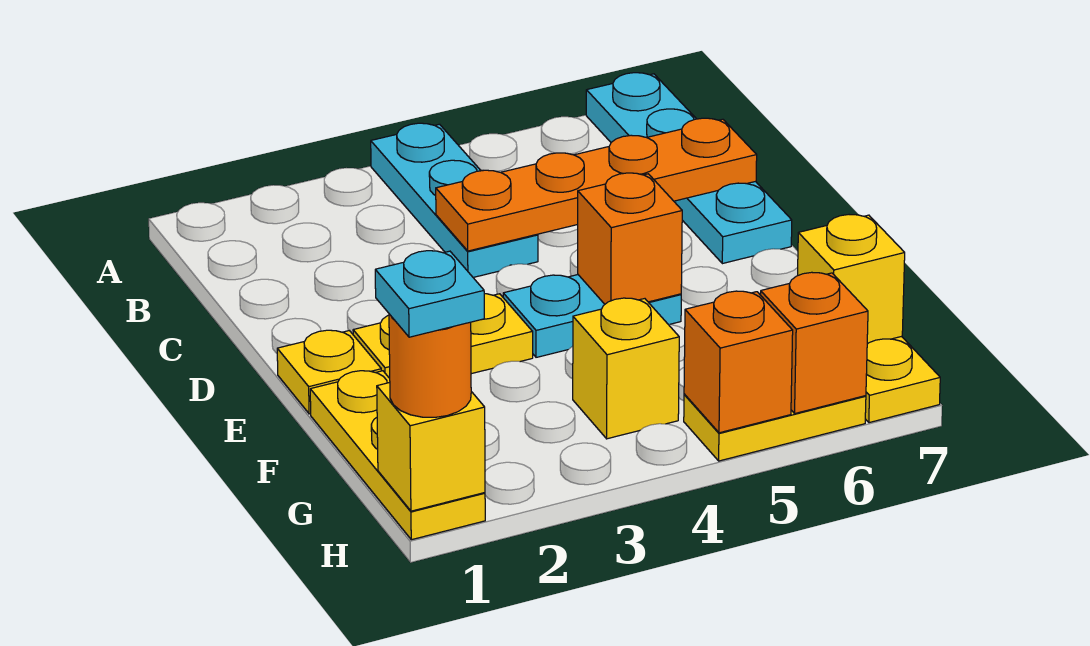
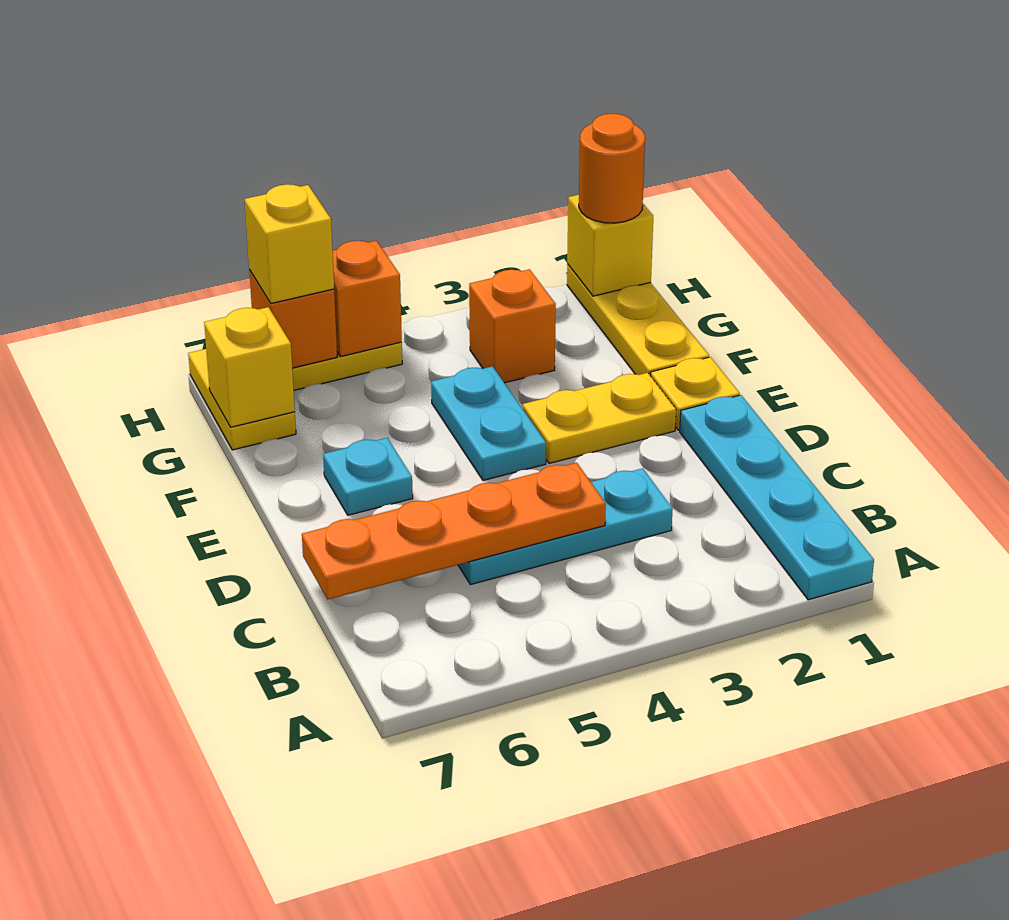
cyan plate A4:C4 level 1 -> cyan plate C3:C5 level 1
cyan plate A7:D7 level 1 -> cyan plate A1:D1 level 1
cyan plate E4:E5 level 1 -> cyan plate E4:F4 level 1
orange brick E5 level 2 -> orange brick G3 level 1
yellow brick G4 level 1 -> yellow brick H6 level 3
cyan plate H1 level 4 -> cyan plate E6 level 1

